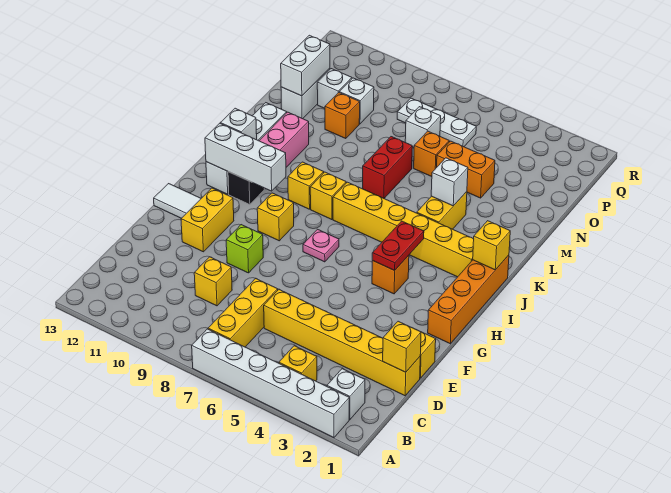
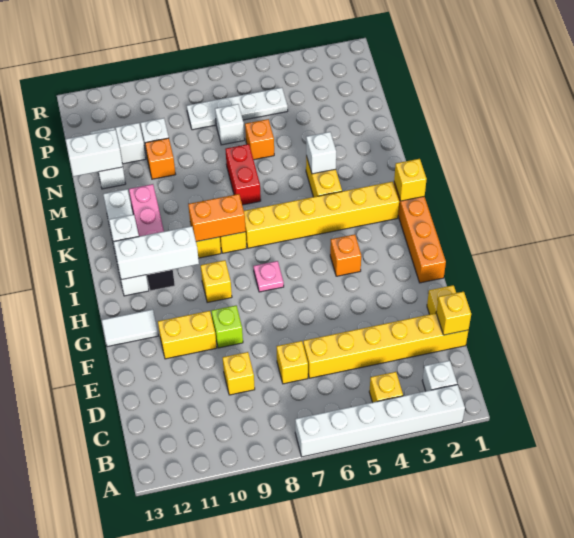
yellow brick B7:D7 level 1 -> yellow brick D7 level 1
yellow brick F11:G11 level 1 -> yellow brick F10:F11 level 1
red plate H4:I4 level 2 -> none
orange brick N4:N5 level 1 -> orange brick J8:J9 level 2
white brick N12:O12 level 2 -> white brick N12:N13 level 2
white plate P6:P8 level 1 -> white plate P5:P8 level 1

